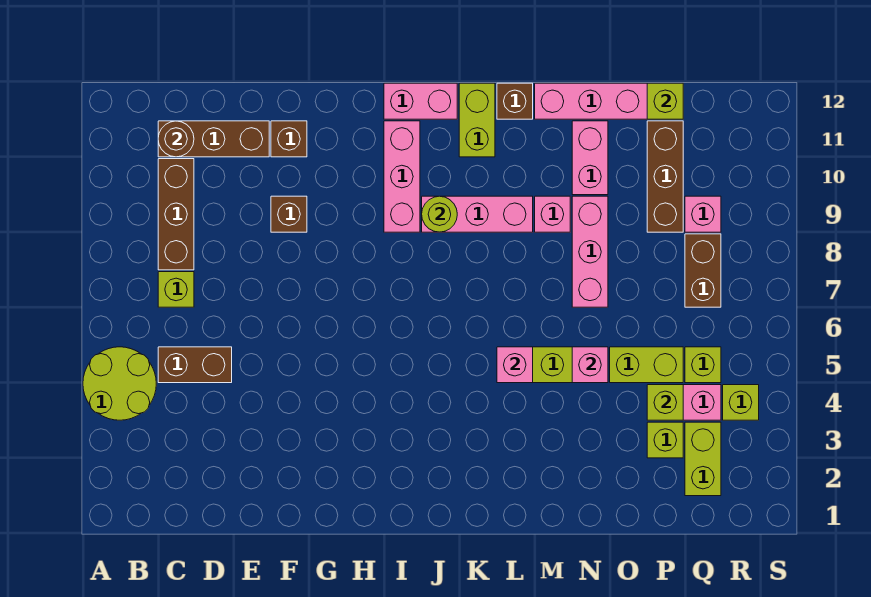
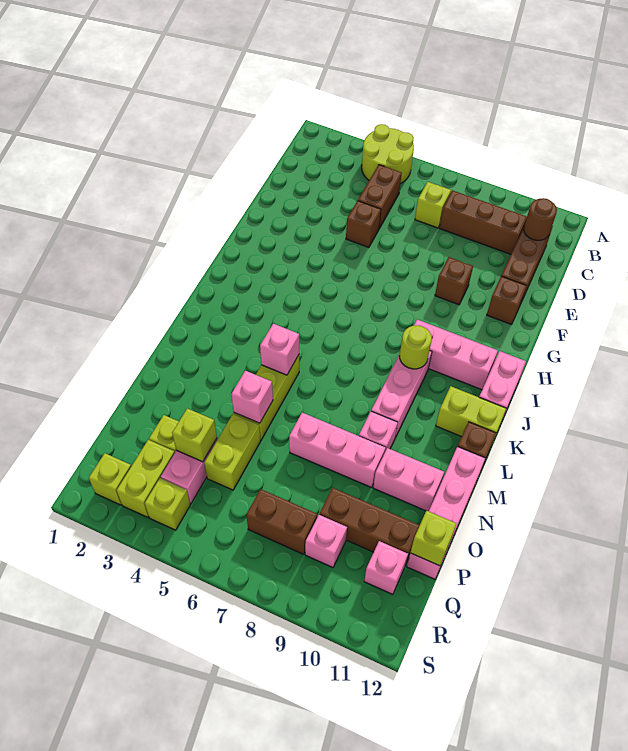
none -> brown brick E5 level 1
lime brick Q2:Q3 level 1 -> lime brick Q3:R3 level 1
lime brick Q5 level 1 -> lime brick R2 level 1
none -> pink brick Q11 level 1

